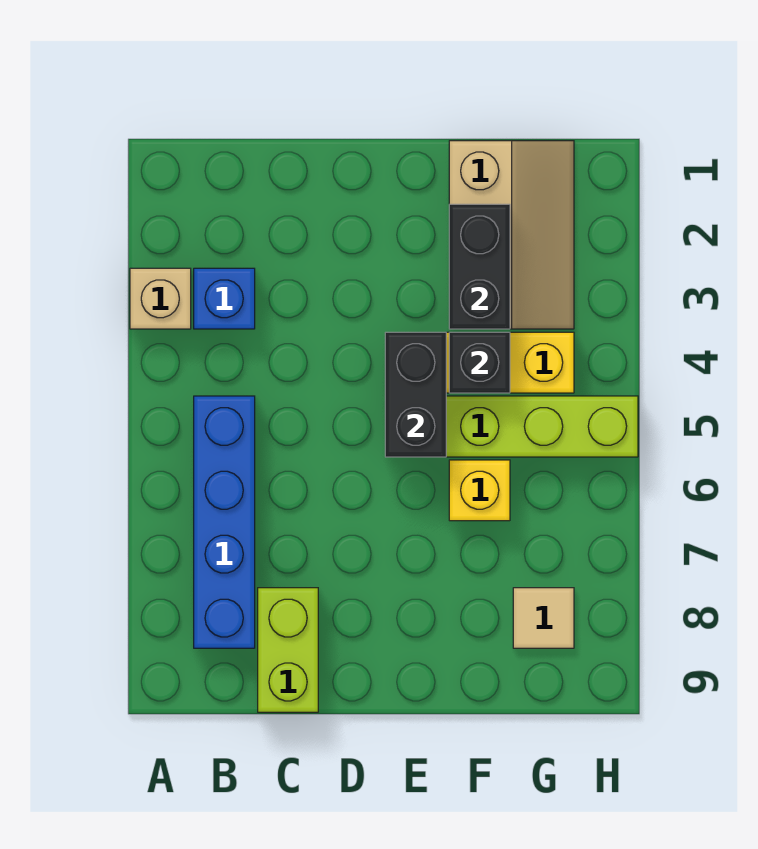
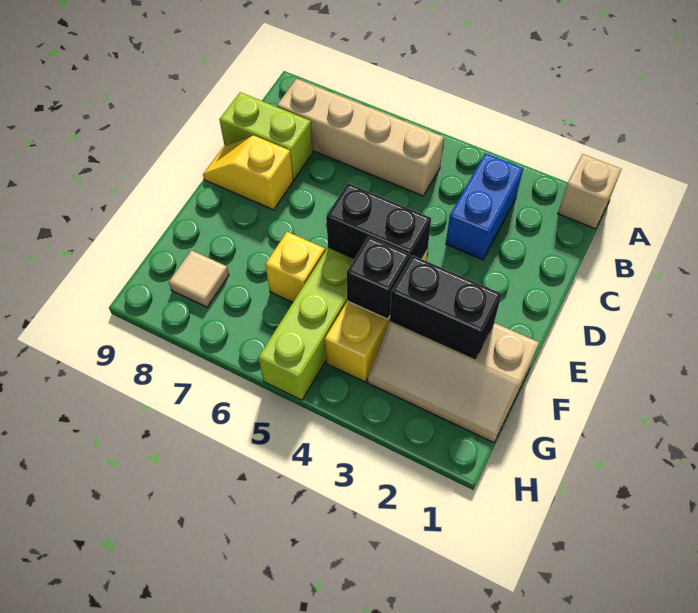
tan brick A3 level 1 -> tan brick A1 level 1
blue brick B3 level 1 -> blue brick B3:C3 level 1
blue brick B5:B8 level 1 -> tan brick B5:B8 level 1
none -> yellow slope D8:D9 level 1 top 8

